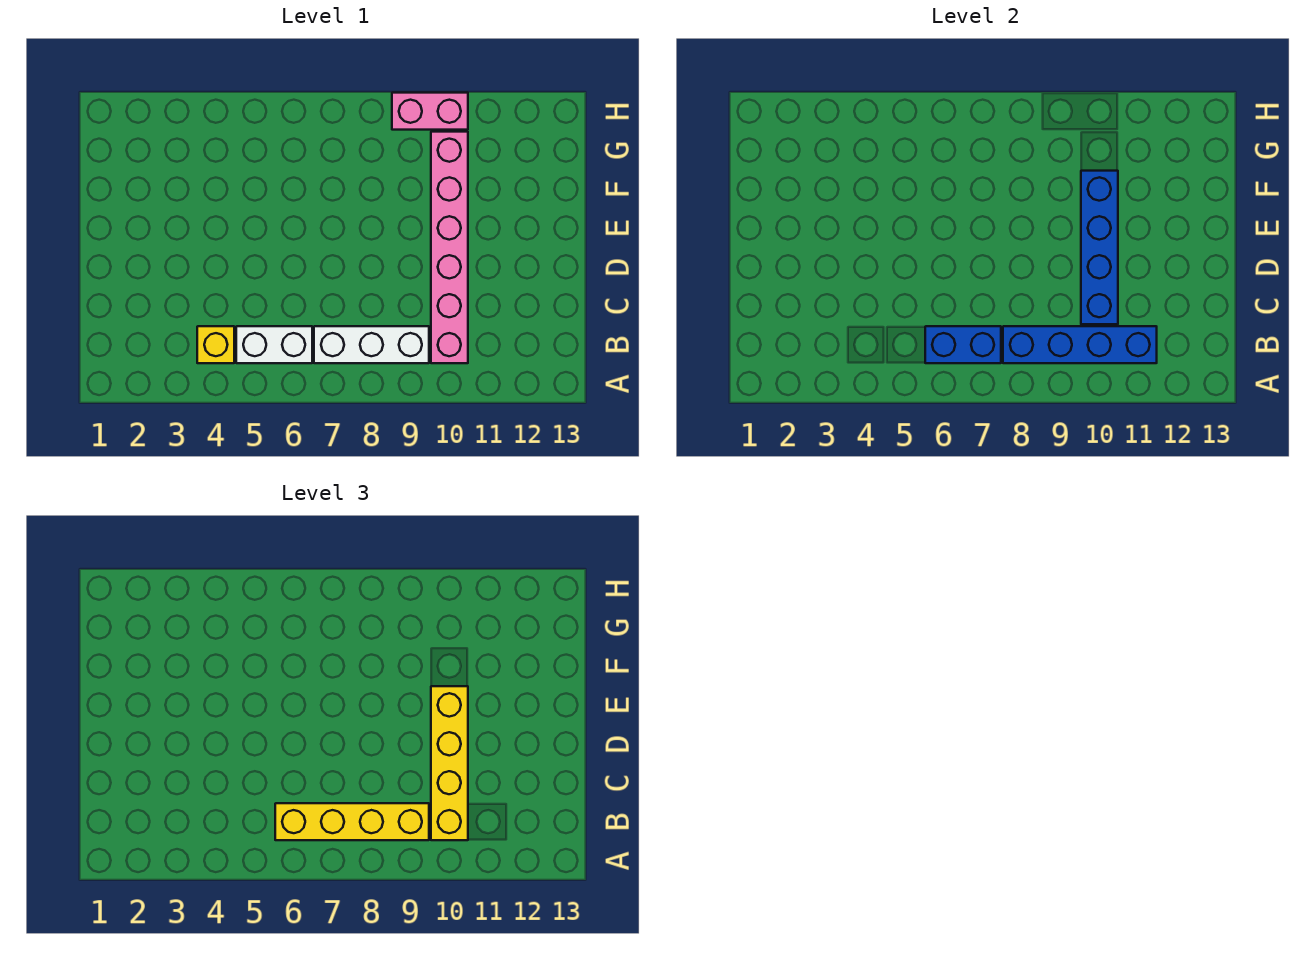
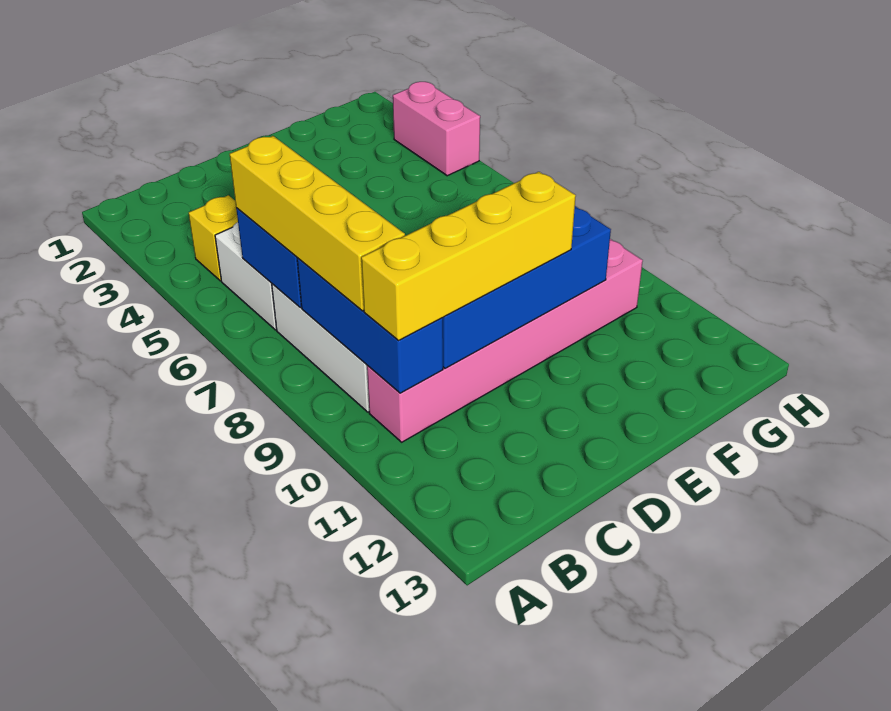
blue brick B8:B11 level 2 -> blue brick B8:B10 level 2
pink brick H9:H10 level 1 -> pink brick H3:H4 level 1

